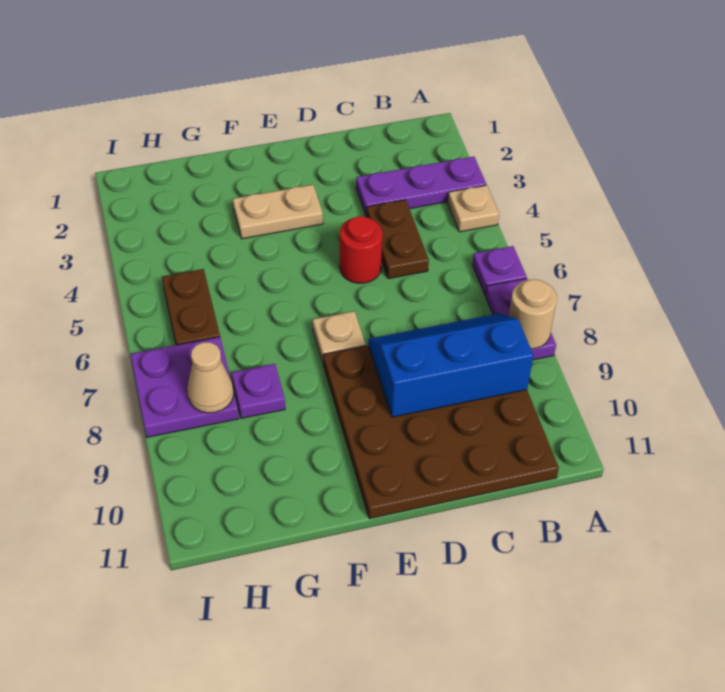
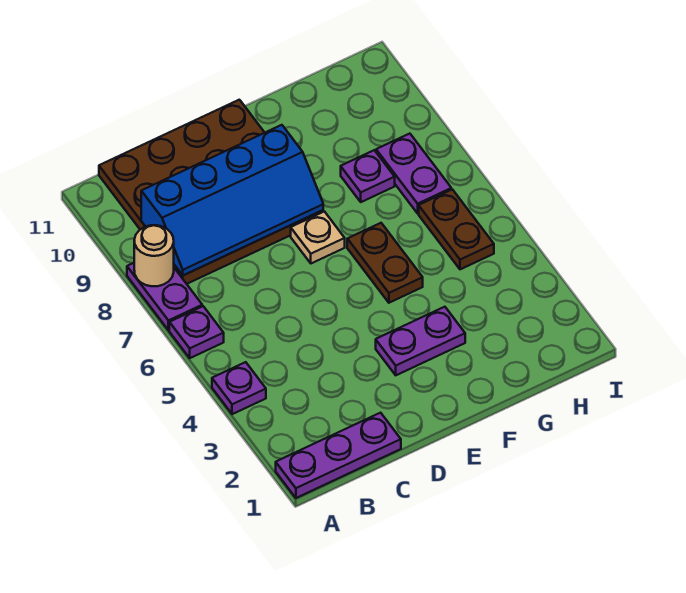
purple plate A3:C3 level 1 -> purple plate A1:C1 level 1
tan plate A4 level 1 -> purple plate A4 level 1
blue slope B8:D9 level 2 top 9 -> blue slope B8:E9 level 2 top 9
brown plate C4:C5 level 1 -> brown plate F5:F6 level 1
red round brick D5 level 1 -> none
tan plate E3:F3 level 1 -> purple plate E3:F3 level 1
purple plate H7:I8 level 1 -> purple plate H7:H8 level 1
tan cone H8 level 2 -> none

